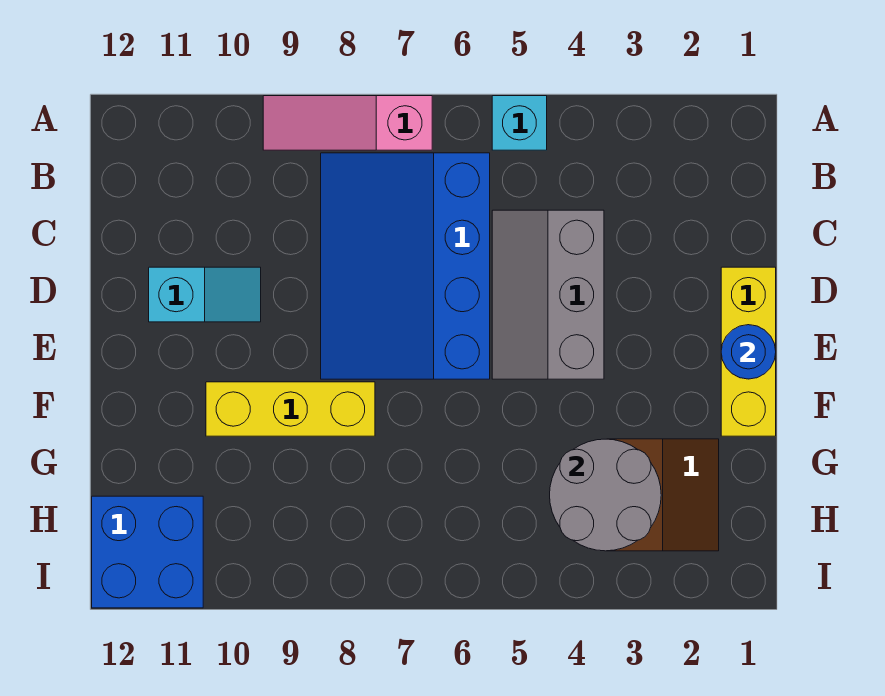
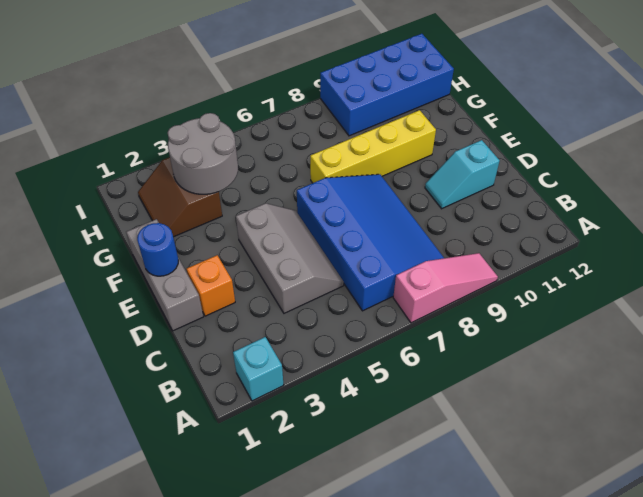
cyan brick A5 level 1 -> cyan brick A2 level 1
yellow brick D1:F1 level 1 -> grey brick D1:F1 level 1
none -> orange brick D2 level 1
yellow brick F8:F10 level 1 -> yellow brick F7:F10 level 1
blue brick H11:I12 level 1 -> blue brick H9:I12 level 1

